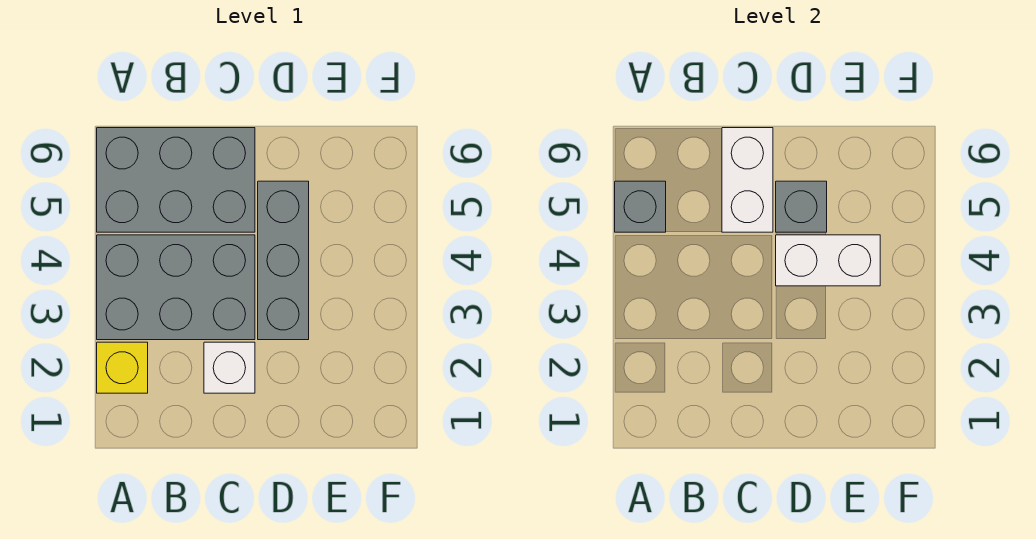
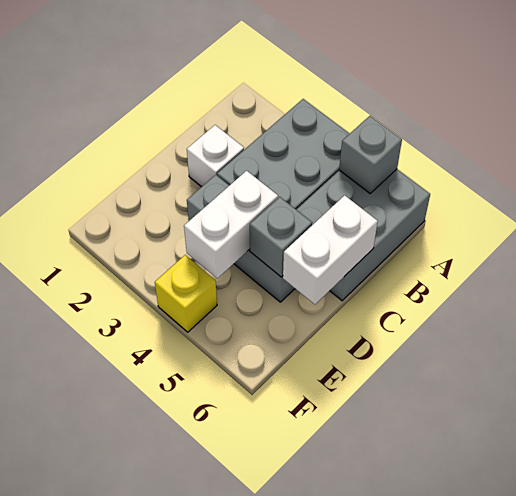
yellow brick A2 level 1 -> yellow brick F4 level 1
white brick C5:C6 level 2 -> white brick C6:D6 level 2

